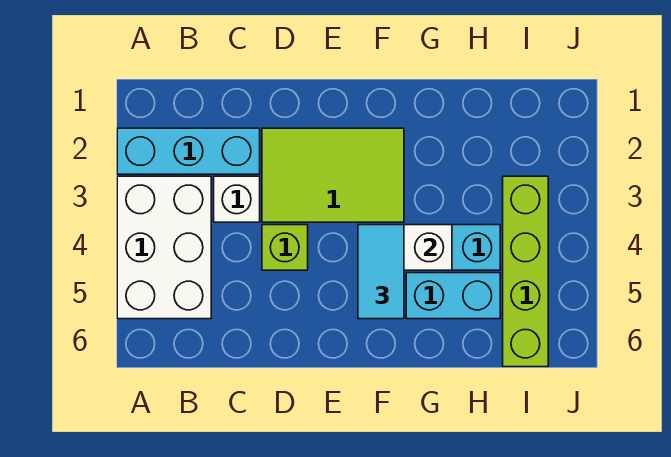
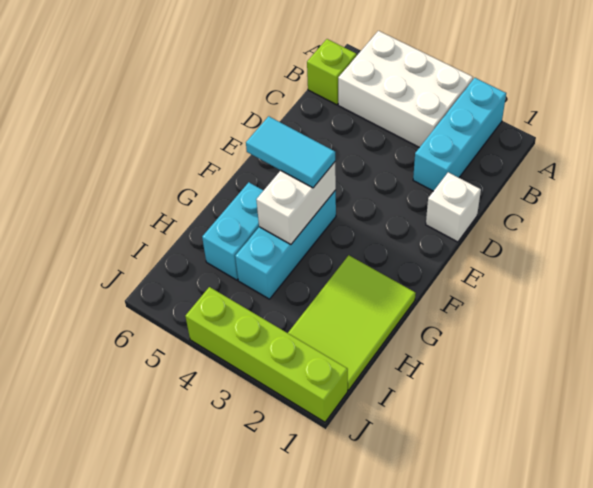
white brick C3 level 1 -> white brick D1 level 1
lime tile D2:F3 level 1 -> lime tile G1:I2 level 1
lime brick D4 level 1 -> lime brick B6 level 1
lime brick I3:I6 level 1 -> lime brick J1:J4 level 1

